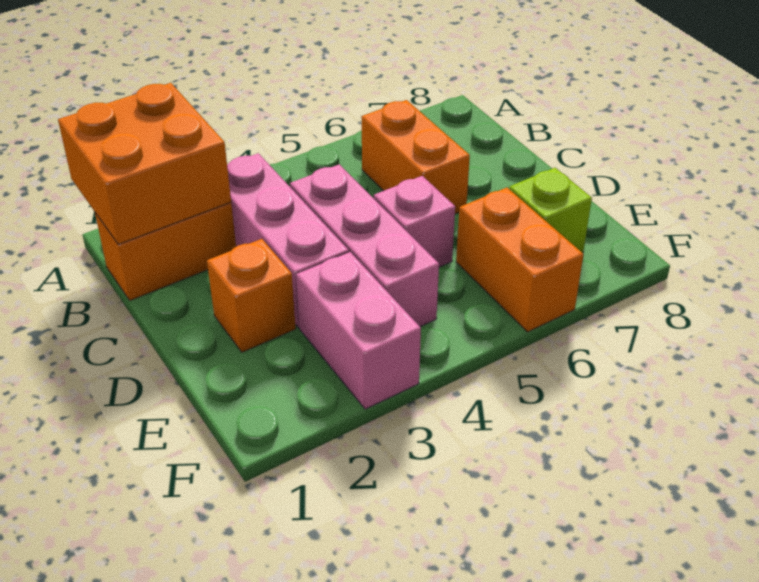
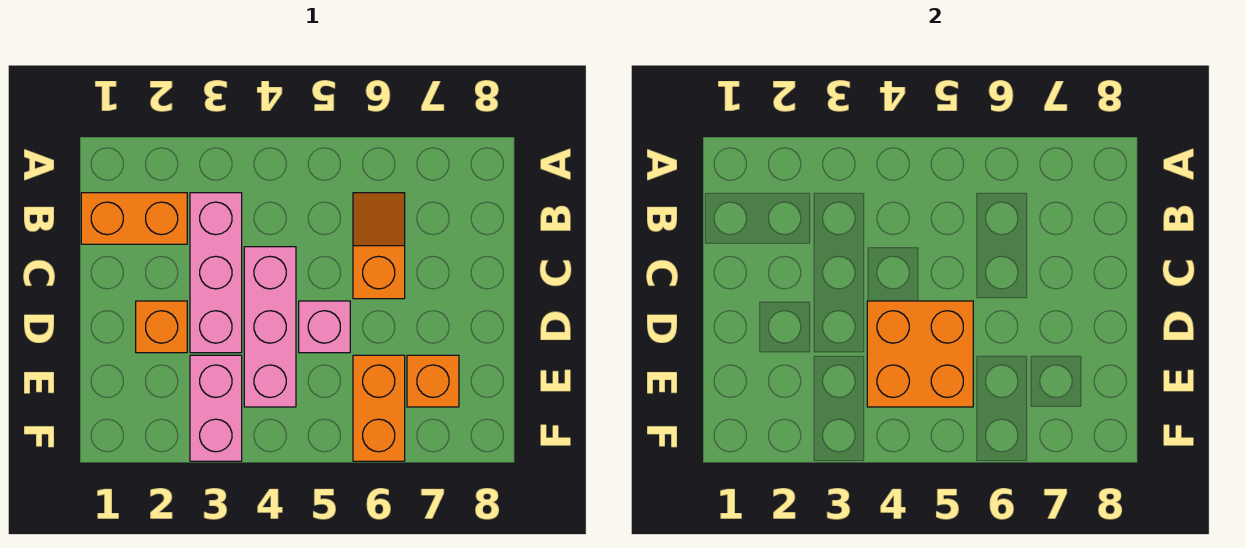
orange brick A1:B2 level 2 -> orange brick D4:E5 level 2
orange brick B6:C6 level 1 -> orange slope B6:C6 level 1 top C
lime brick E7 level 1 -> orange brick E7 level 1

